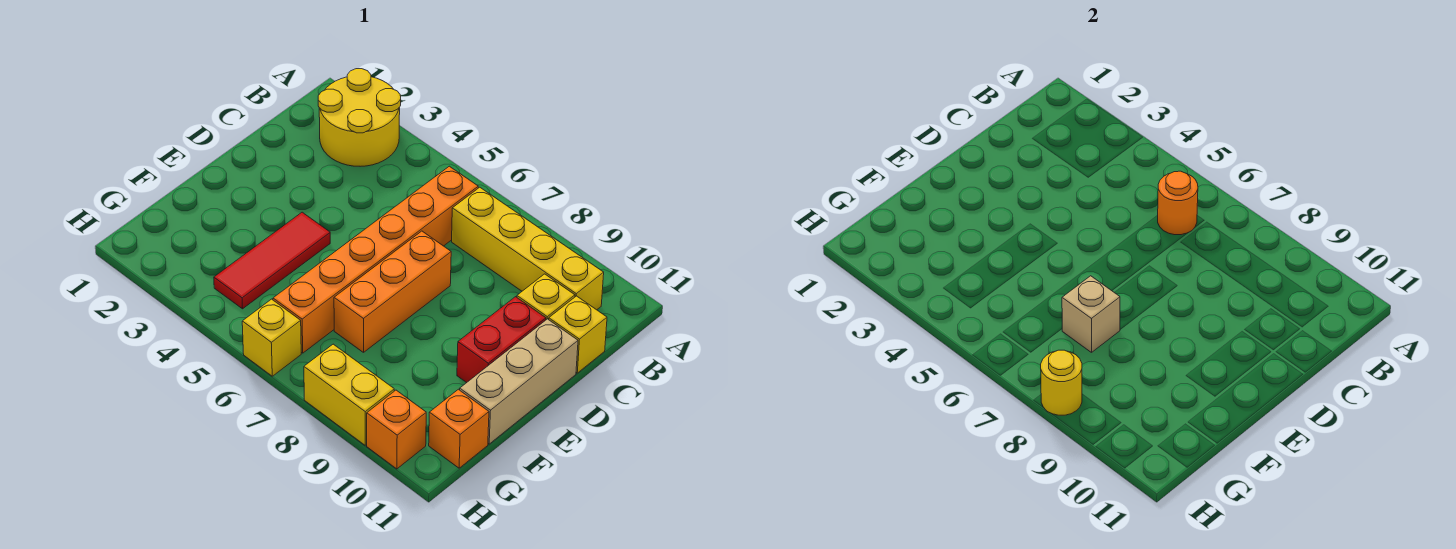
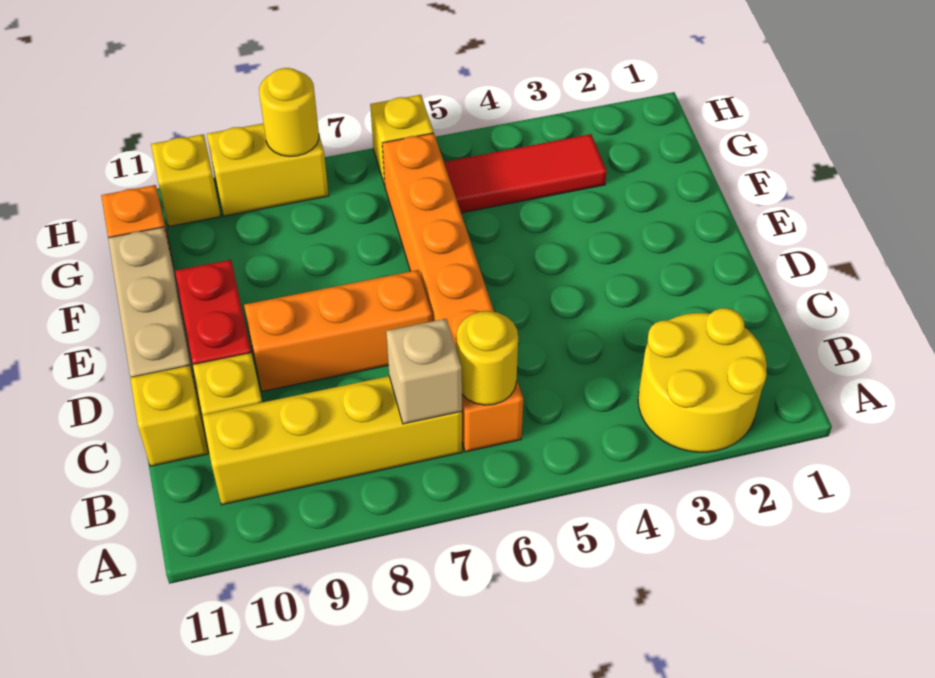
orange round brick B6 level 2 -> yellow round brick B6 level 2
orange brick D7:F7 level 1 -> orange brick D7:D9 level 1
red tile E4:G4 level 1 -> red tile G3:G5 level 1
tan brick F7 level 2 -> tan brick B7 level 2
orange brick H10 level 1 -> yellow brick H10 level 1

